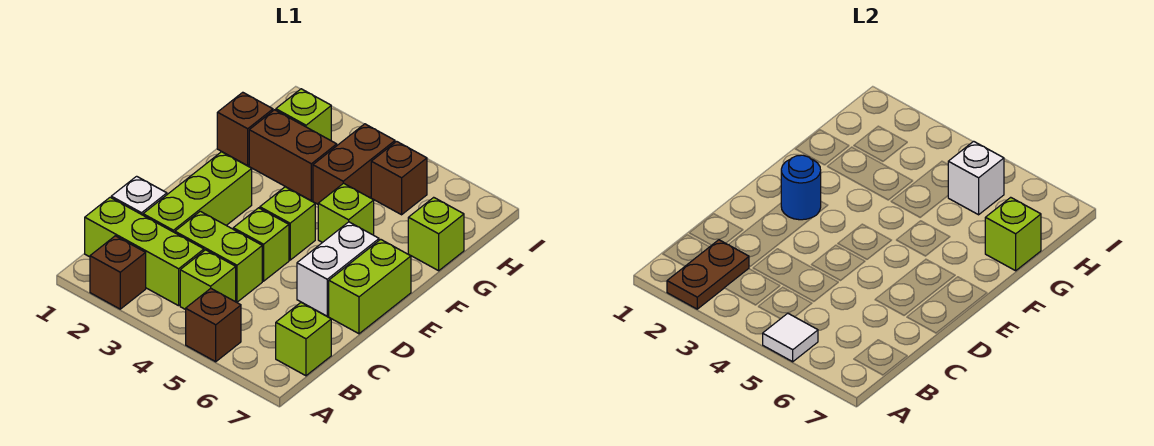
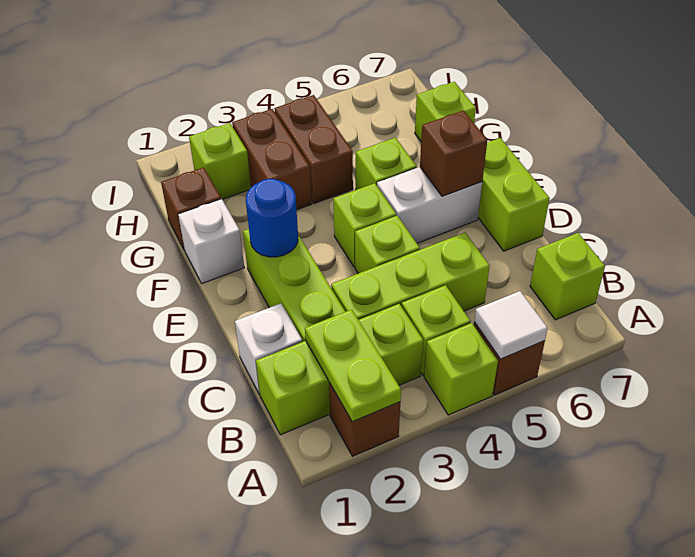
brown plate A2:B2 level 2 -> lime plate A2:B2 level 2
lime brick C3:C4 level 1 -> lime brick C3:C5 level 1
white brick D6:E6 level 1 -> white brick E5:E6 level 1
brown brick G2:G3 level 1 -> brown brick G3:H3 level 1
lime brick G7 level 2 -> lime brick A4 level 1
brown brick H5 level 1 -> brown brick E6 level 2
white brick H5 level 2 -> white brick F1 level 1

